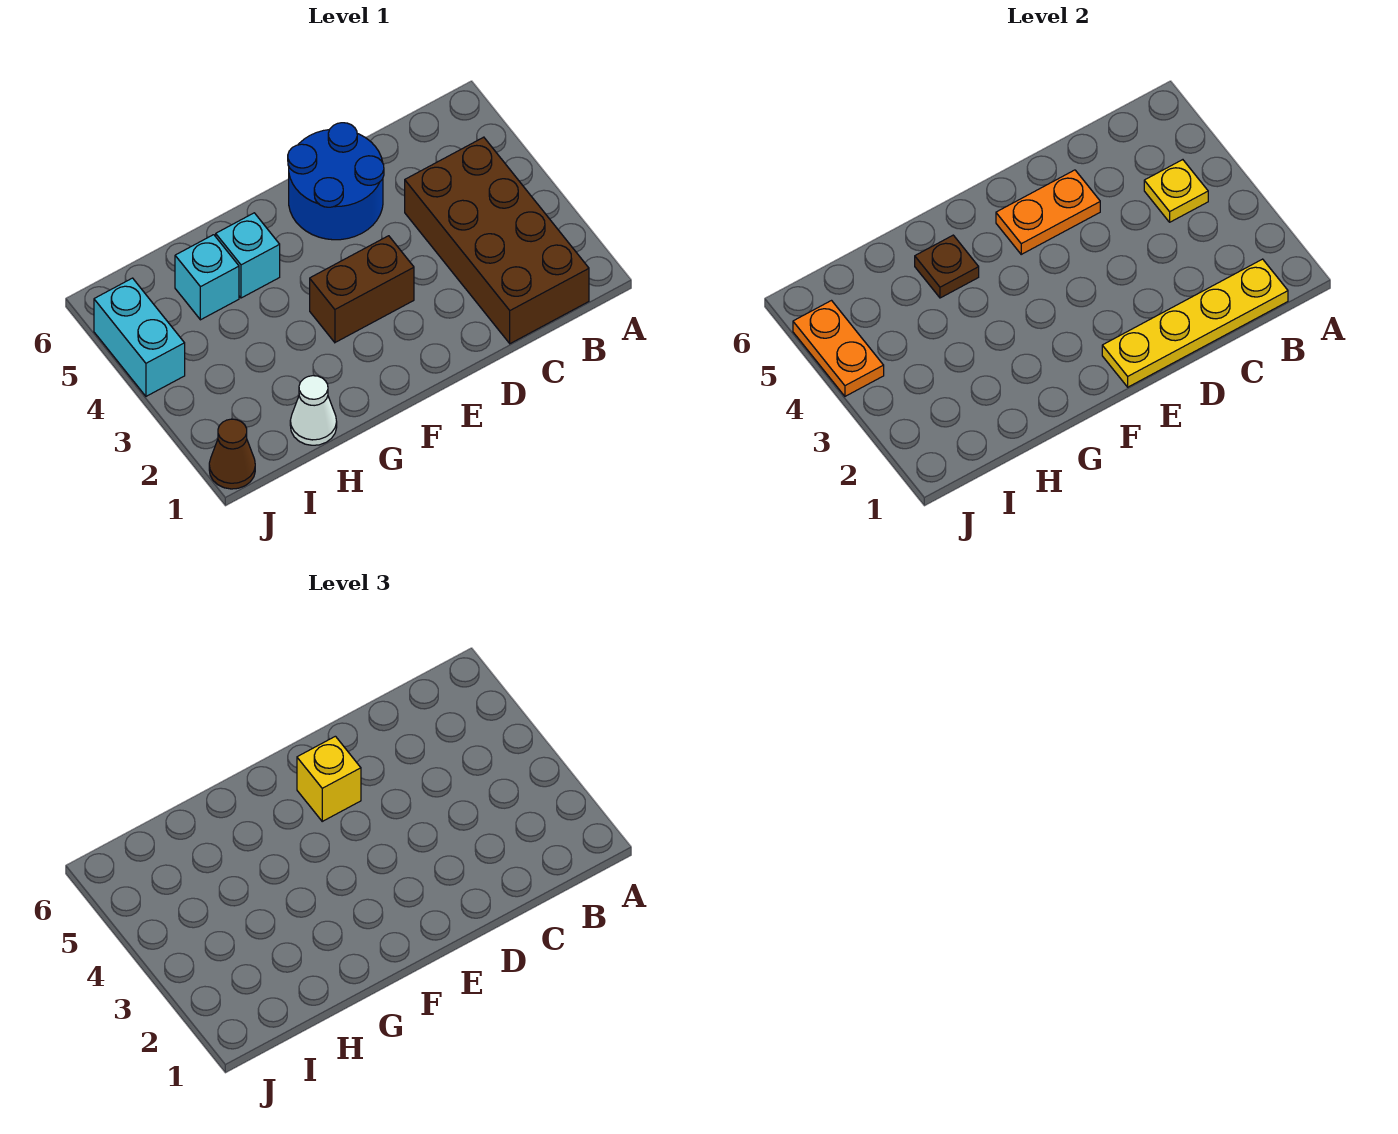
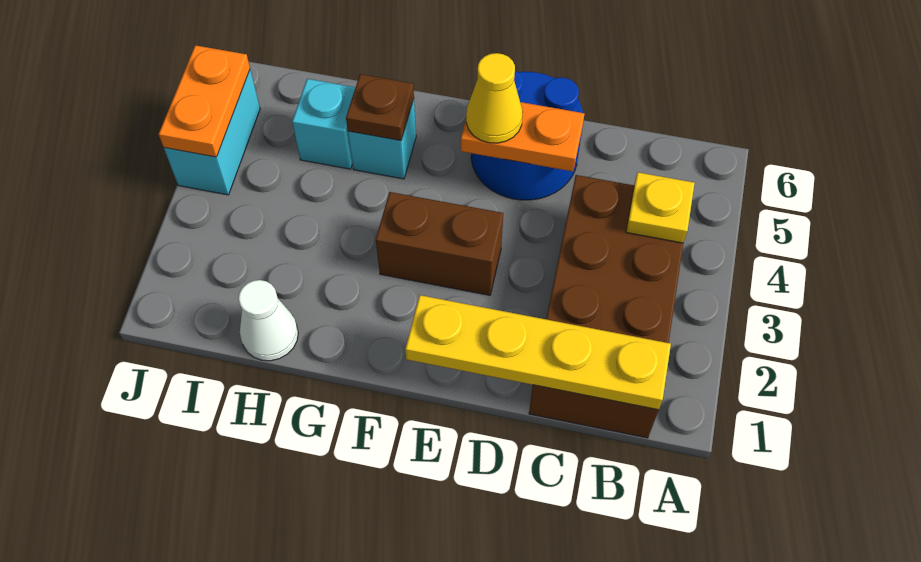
yellow brick E5 level 3 -> yellow cone E5 level 3
brown cone J1 level 1 -> none

